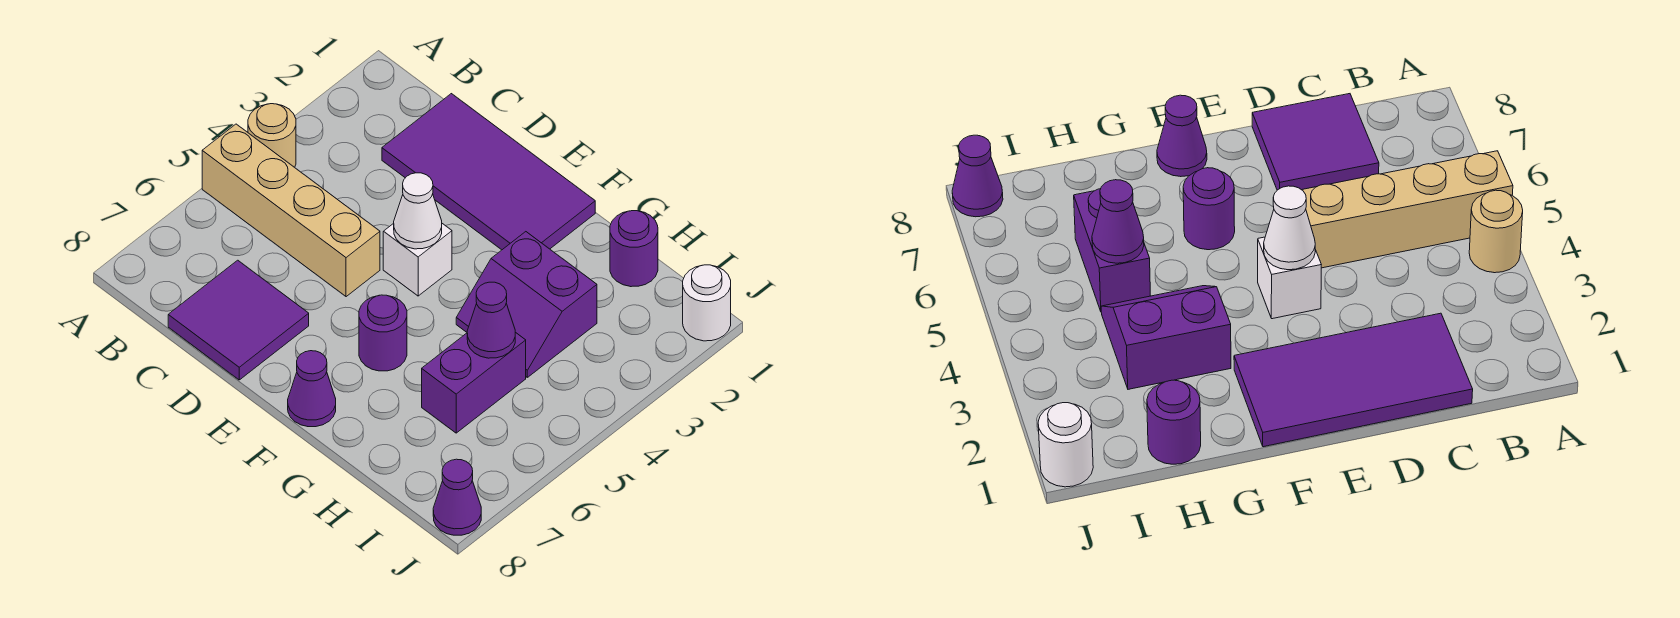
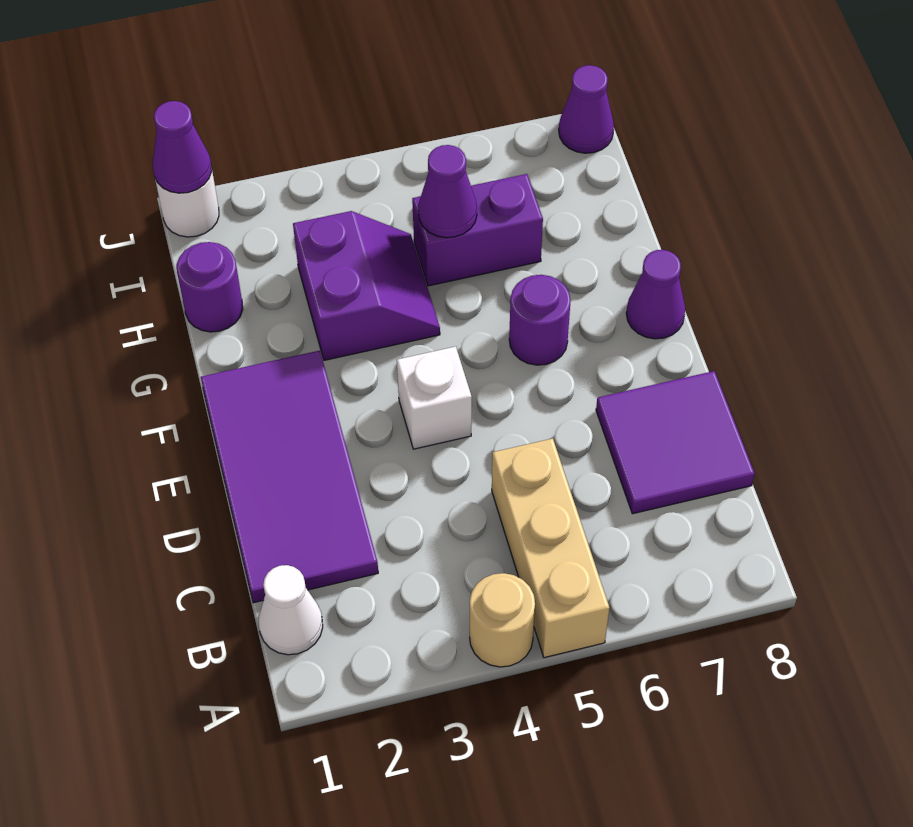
tan brick A5:D5 level 1 -> tan brick A5:C5 level 1
white cone E4 level 2 -> white cone B1 level 1
none -> purple cone J1 level 2

